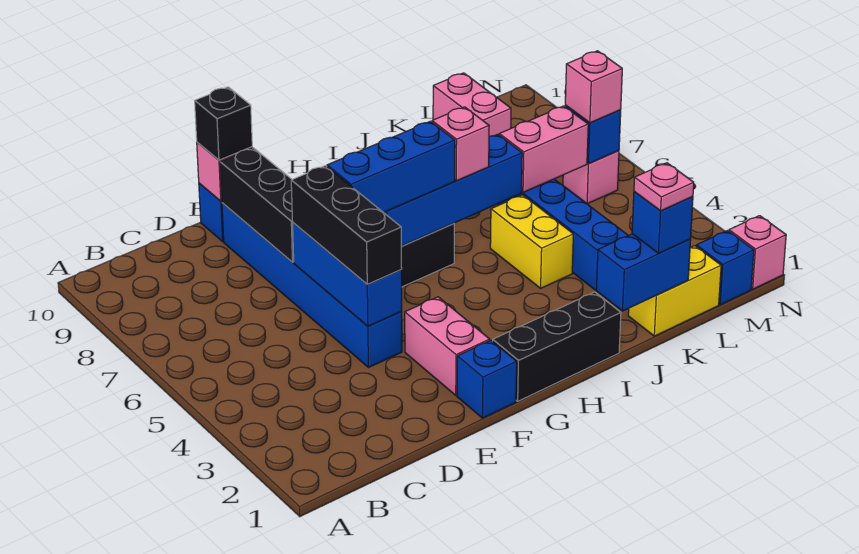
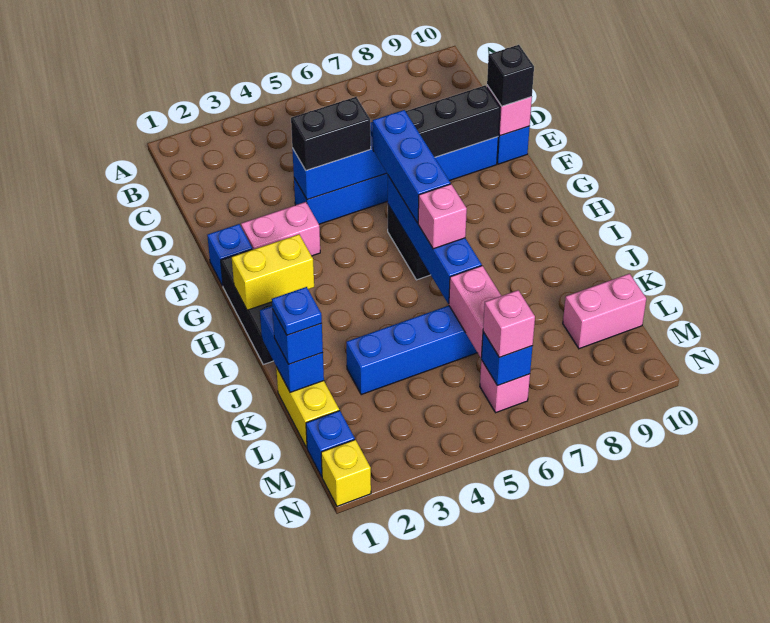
black brick E4:E6 level 3 -> black brick E4:E5 level 3
yellow brick J4:J5 level 1 -> yellow brick H1:H2 level 2
pink plate K1 level 4 -> blue plate K1 level 4
pink brick N1 level 1 -> yellow brick N1 level 1

